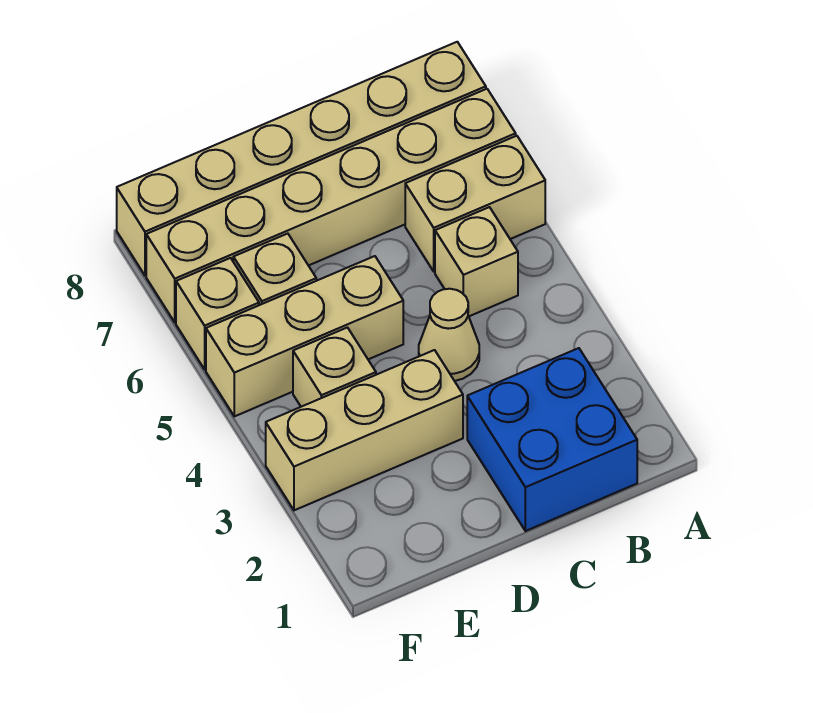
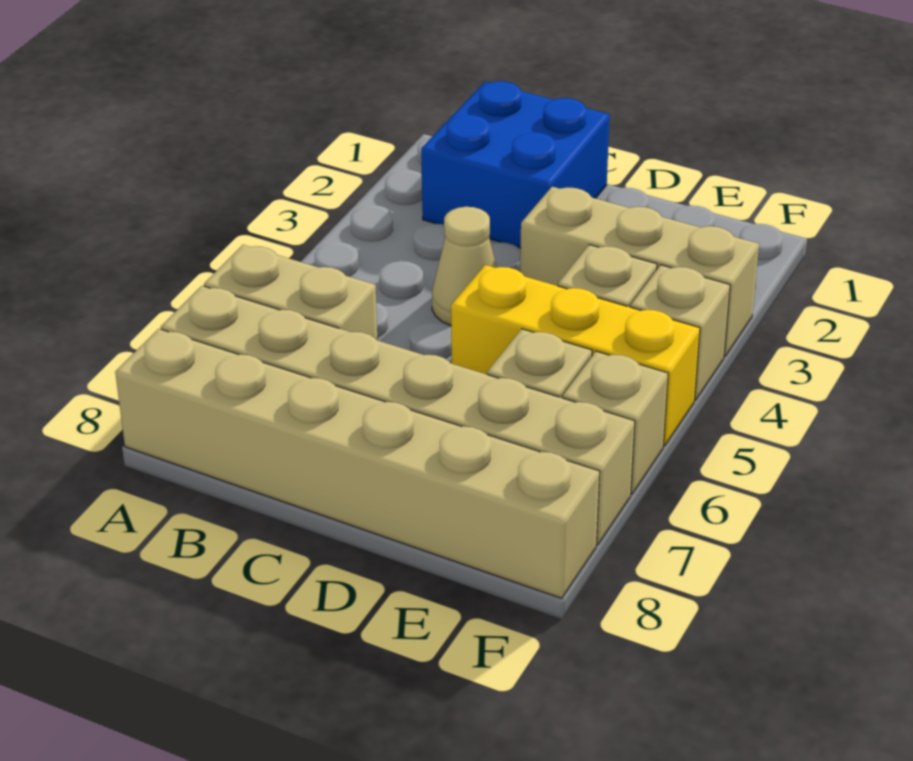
tan brick B5 level 1 -> tan brick F4 level 1
tan brick D5:F5 level 1 -> yellow brick D5:F5 level 1

